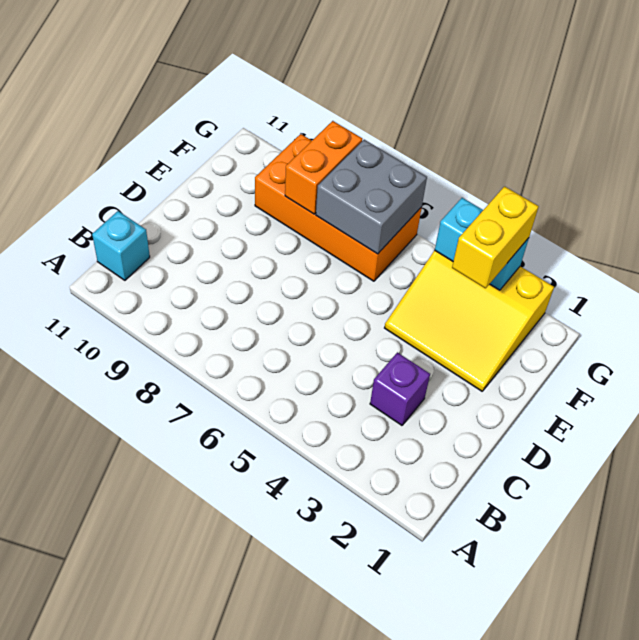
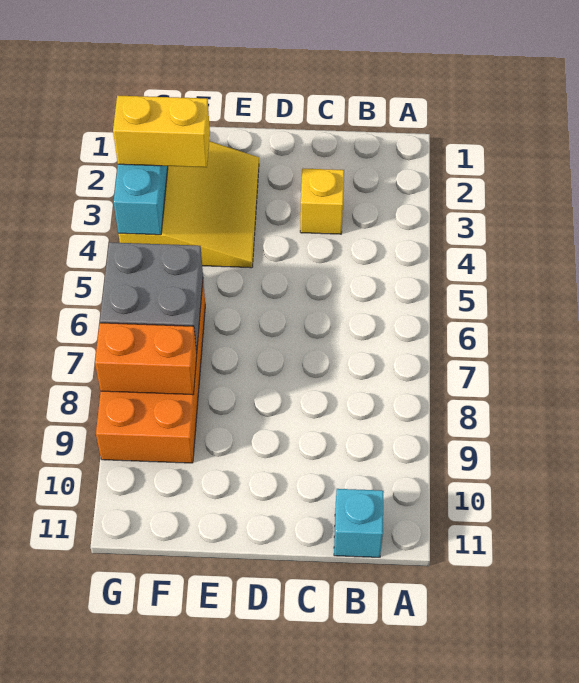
purple brick C3 level 1 -> yellow brick C3 level 1

